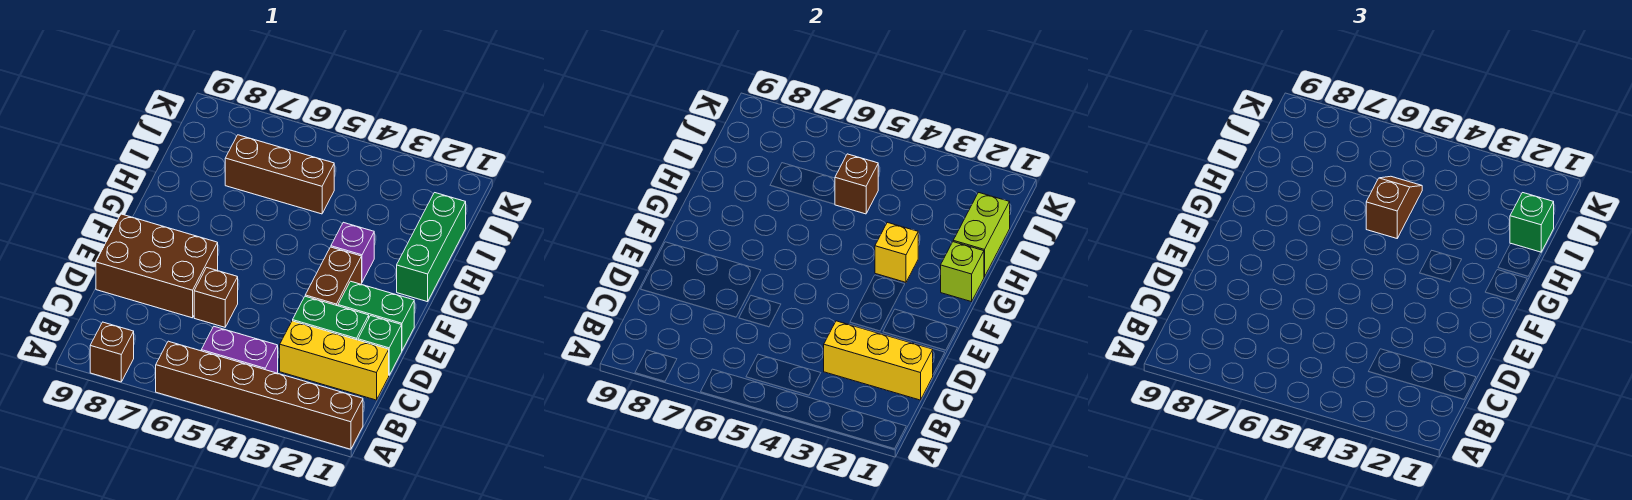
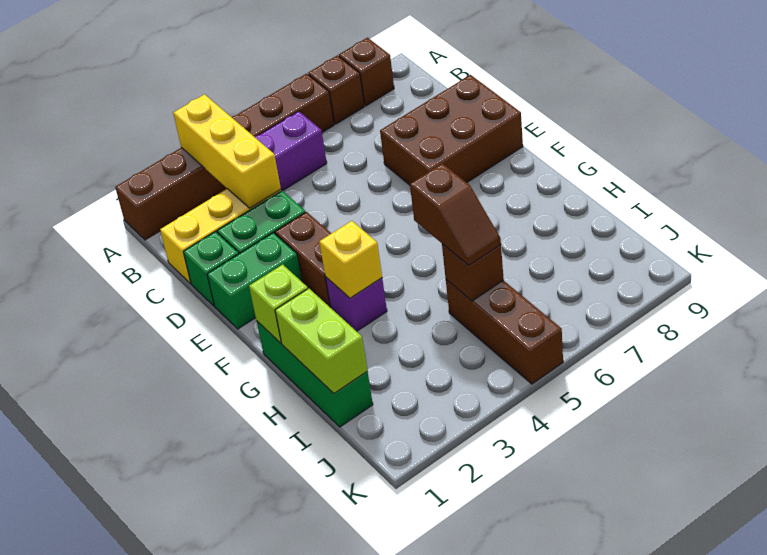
yellow brick C1:C3 level 2 -> yellow brick A3:C3 level 2
brown brick D6 level 1 -> brown brick A7 level 1
green brick I1 level 3 -> none
brown brick I5:I7 level 1 -> brown brick I5:K5 level 1

